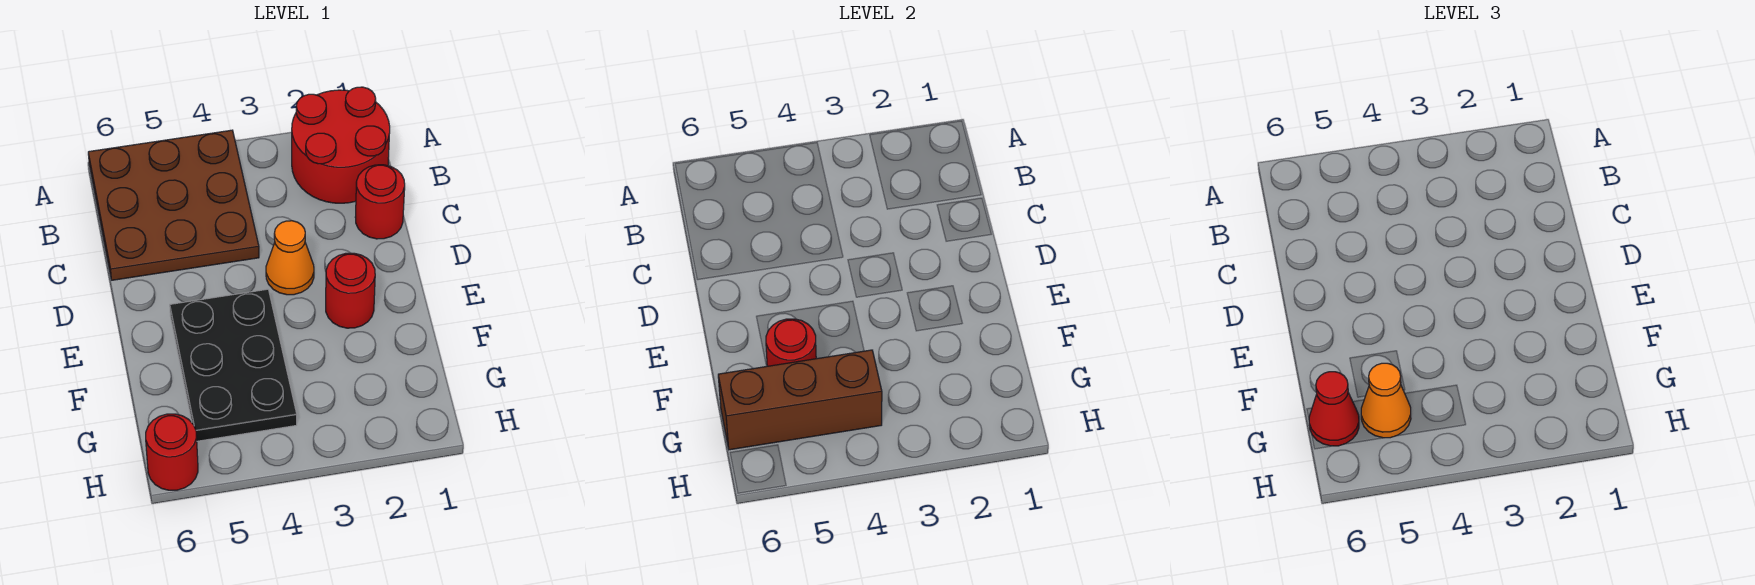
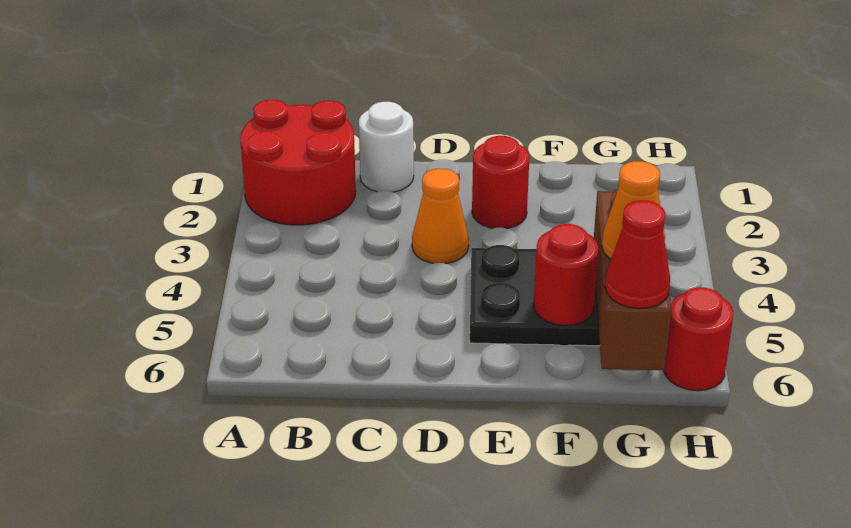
brown plate A4:C6 level 1 -> none
red round brick C1 level 1 -> white round brick C1 level 1

